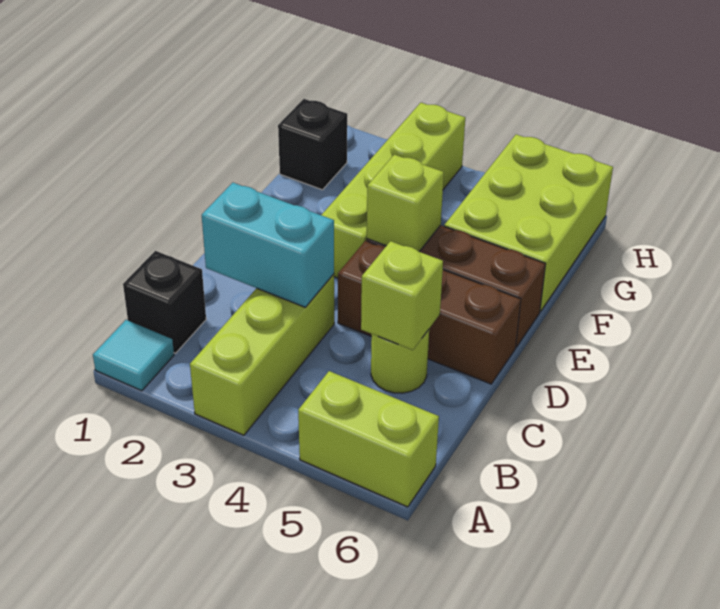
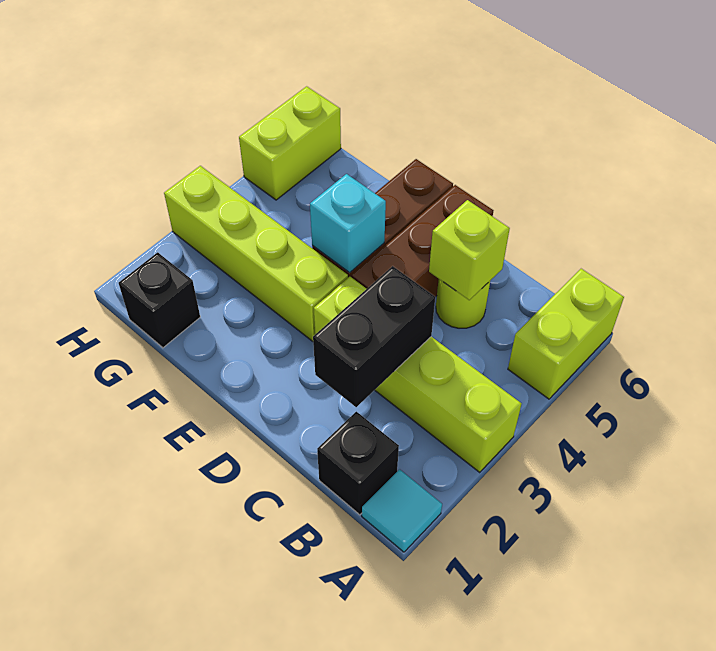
lime brick A3:C3 level 1 -> lime brick A3:D3 level 1
cyan brick C2:C3 level 2 -> black brick C2:C3 level 2
lime brick E4 level 2 -> cyan brick E4 level 2
lime brick F5:H6 level 1 -> lime brick H5:H6 level 1

